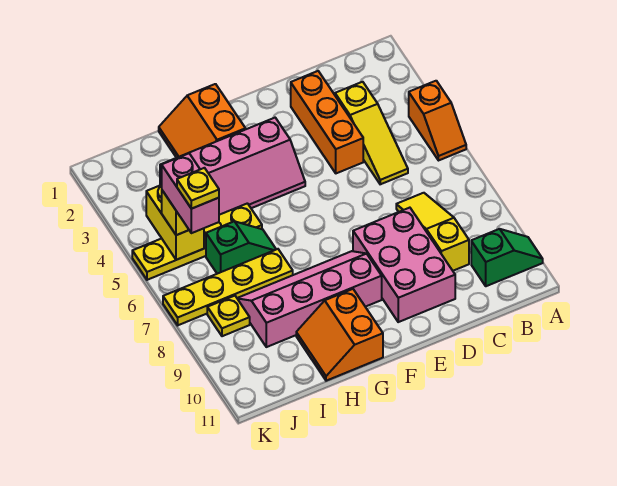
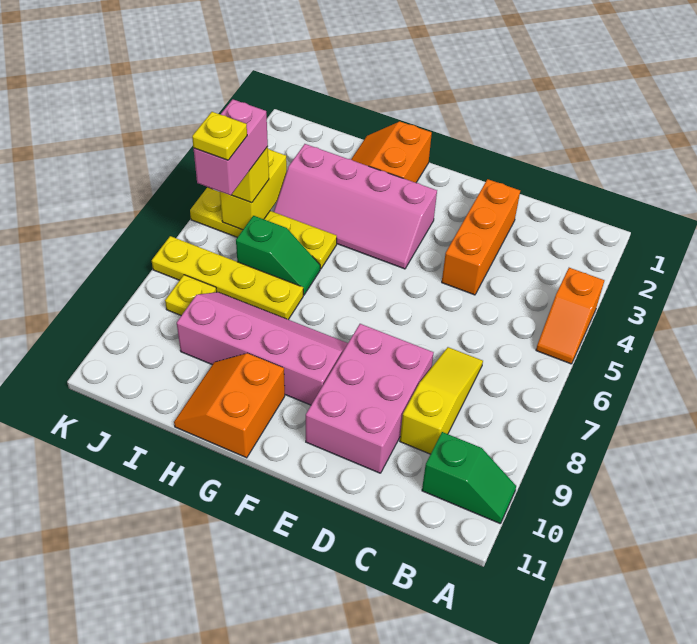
yellow slope C3:C5 level 1 top 3 -> none

